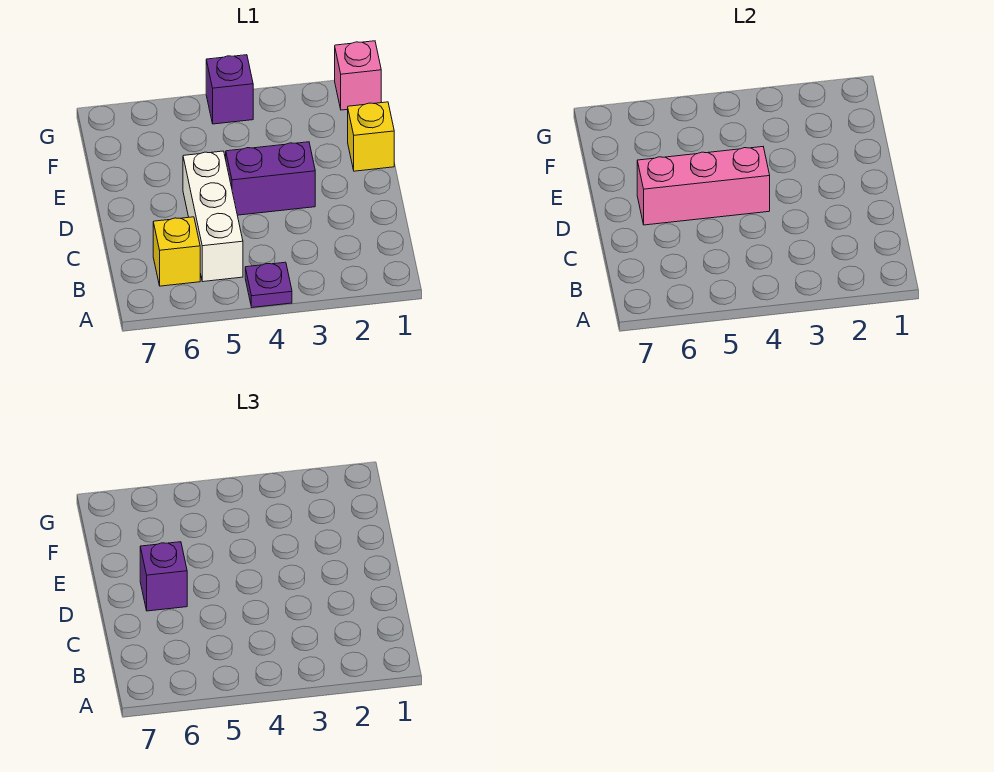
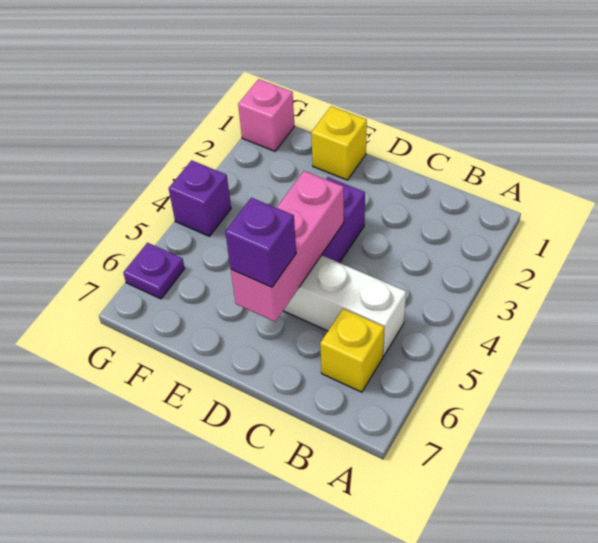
purple plate A4 level 1 -> purple plate G6 level 1

